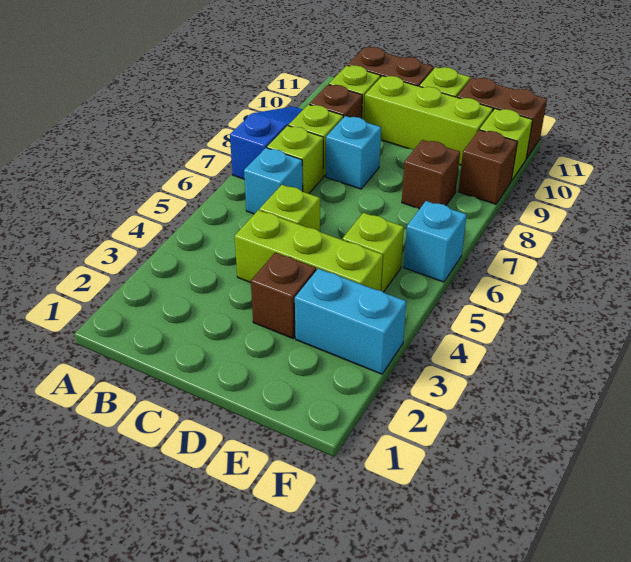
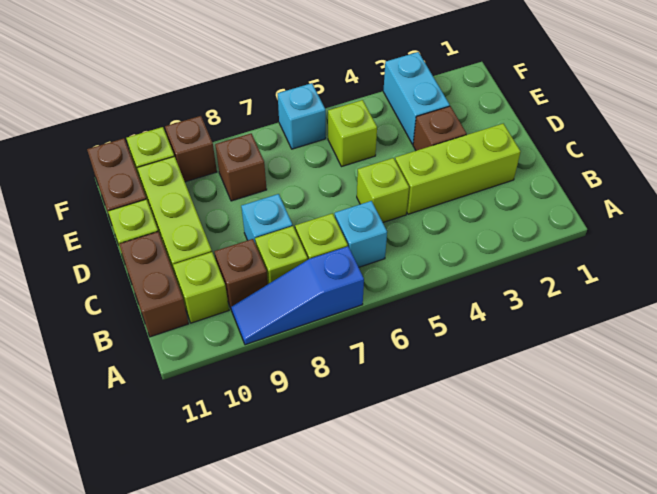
lime brick C4:E4 level 1 -> lime brick C2:C4 level 1

